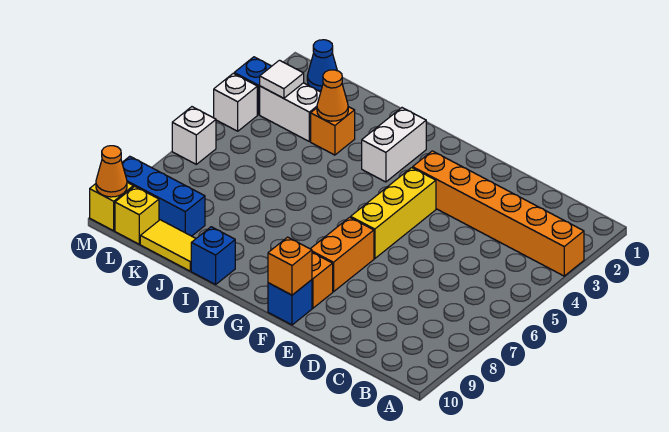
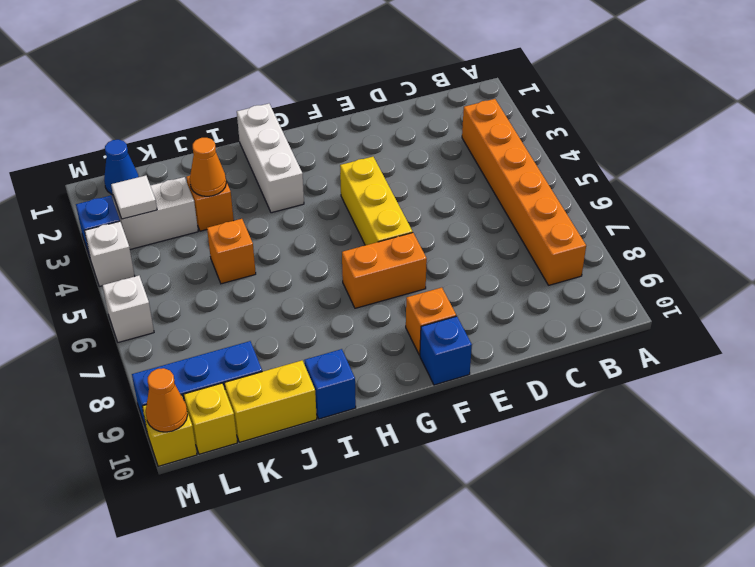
orange brick A3:F3 level 1 -> orange brick B3:B8 level 1
orange brick F7:F8 level 1 -> orange brick F7:G7 level 1
orange brick F10 level 2 -> orange brick J5 level 1
white brick H2:H3 level 1 -> white brick H1:H3 level 1
yellow tile J10:K10 level 1 -> yellow brick J10:K10 level 1

